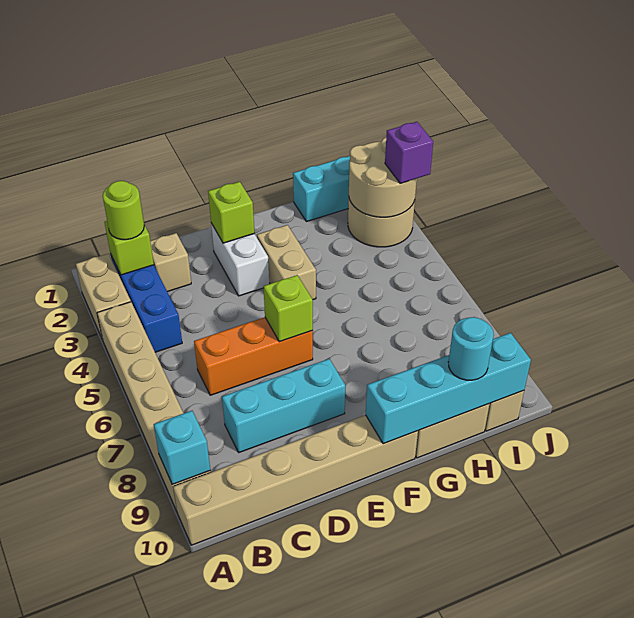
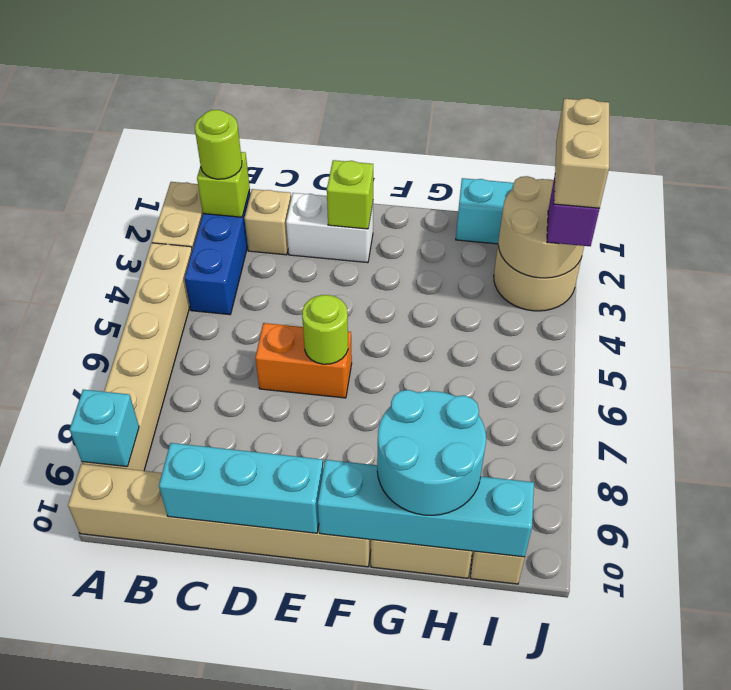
orange brick C6:E6 level 1 -> orange brick D6:E6 level 1
cyan brick C8:E8 level 1 -> cyan brick C10:E10 level 2
white brick E2:E3 level 1 -> white brick D2:E2 level 1
lime brick E6 level 2 -> lime round brick E6 level 2
tan brick F3:F4 level 1 -> tan brick J2:J3 level 4
cyan round brick H10 level 3 -> cyan round brick G9:H10 level 3

